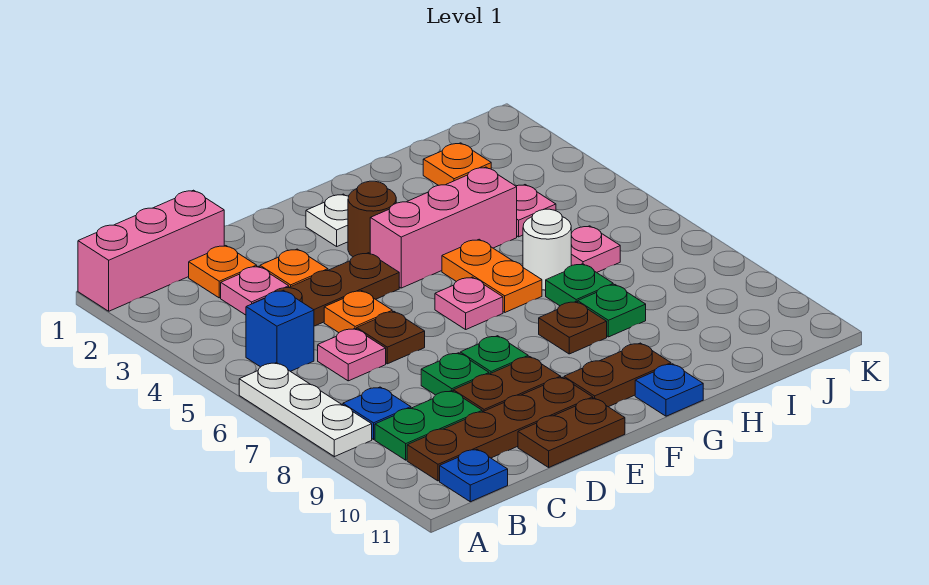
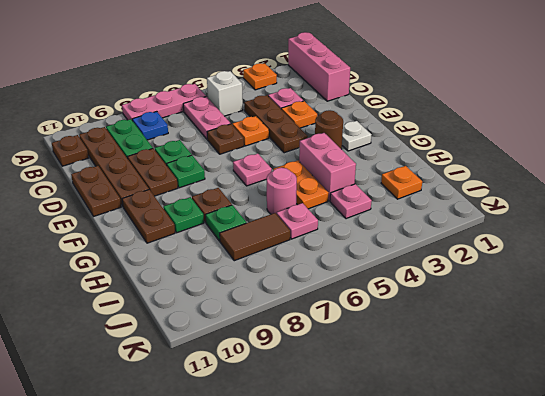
white plate A6:A8 level 1 -> pink plate A6:A8 level 1
blue brick B5 level 1 -> white brick B5 level 1
blue plate B11 level 1 -> brown plate B11 level 1
orange plate C2 level 1 -> orange plate A3 level 1
pink plate C6 level 1 -> pink plate B6:C6 level 1
pink brick F4:H4 level 1 -> pink brick G4:H4 level 1
orange plate G5:G6 level 1 -> orange plate G5:H5 level 1
blue plate G11 level 1 -> none
white round brick H6 level 1 -> pink round brick H6 level 1
green plate H7 level 1 -> green plate G9 level 1
none -> brown tile I7:I8 level 1

